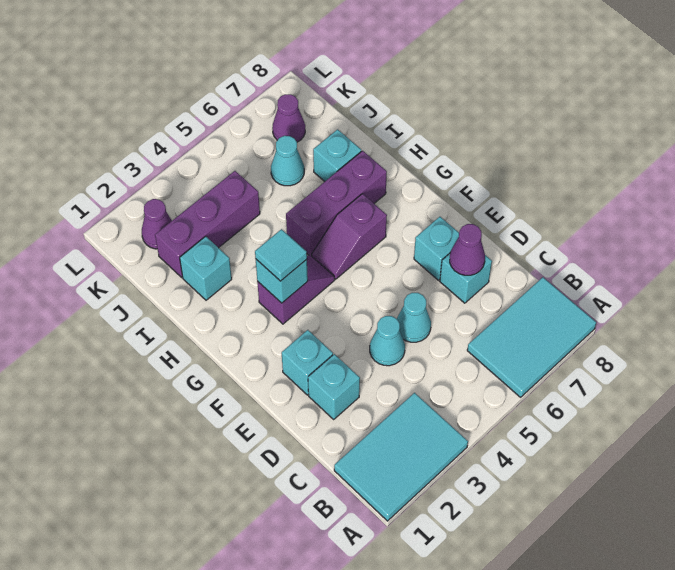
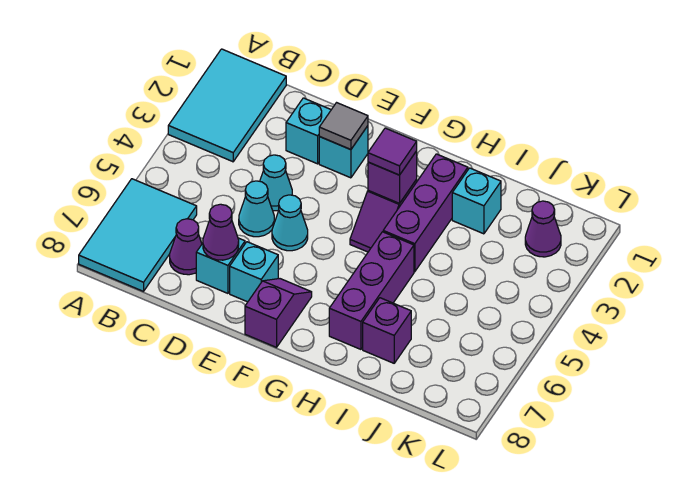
none -> grey tile E2 level 2
cyan brick G3 level 2 -> purple brick G3 level 2
cyan tile G3 level 3 -> purple tile G3 level 3
purple slope G5:G6 level 1 top 6 -> purple slope F7:F8 level 1 top 8
cyan brick I7 level 1 -> purple brick I7 level 1
purple brick J2:J4 level 1 -> purple brick H2:H4 level 1
cyan cone J6 level 1 -> cyan cone E5 level 1
purple cone K7 level 1 -> purple cone C7 level 1

